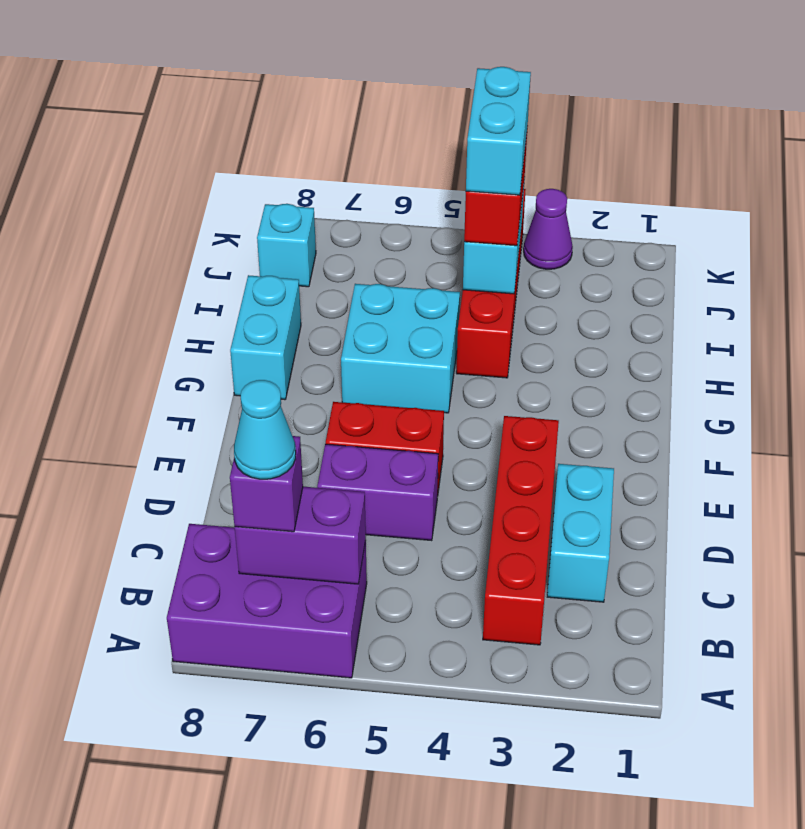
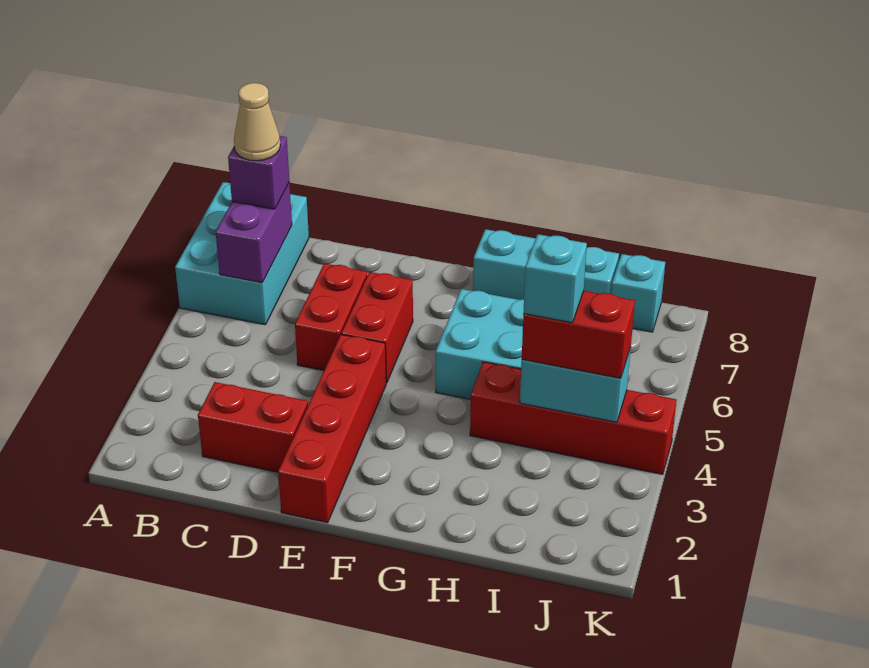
purple brick A6:B8 level 1 -> cyan brick A6:B8 level 1
red brick B3:E3 level 1 -> red brick E1:E4 level 1
cyan cone B7 level 4 -> tan cone B7 level 4
cyan brick C2:D2 level 1 -> red brick C2:D2 level 1
purple brick D5:D6 level 1 -> red brick D5:D6 level 1
cyan brick G8:H8 level 1 -> cyan brick G8:I8 level 1
cyan brick I4:J4 level 4 -> cyan brick I4 level 4
purple cone K3 level 1 -> none

